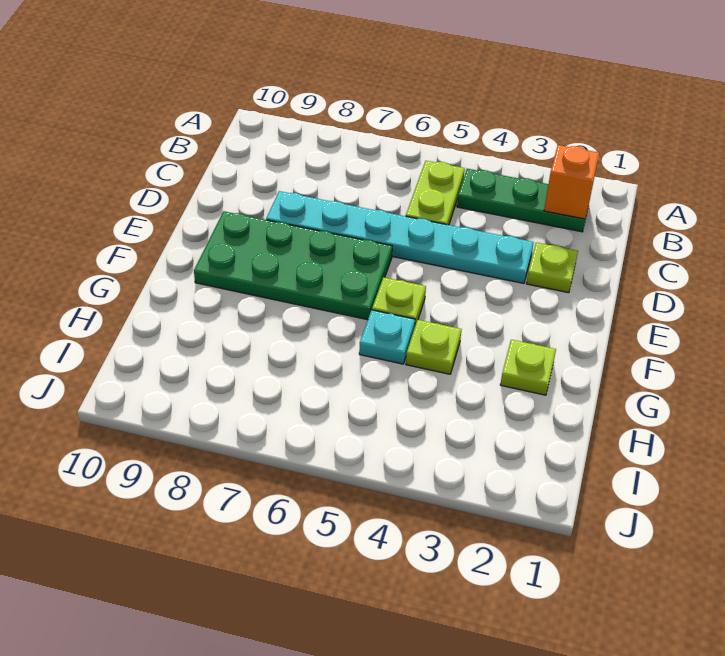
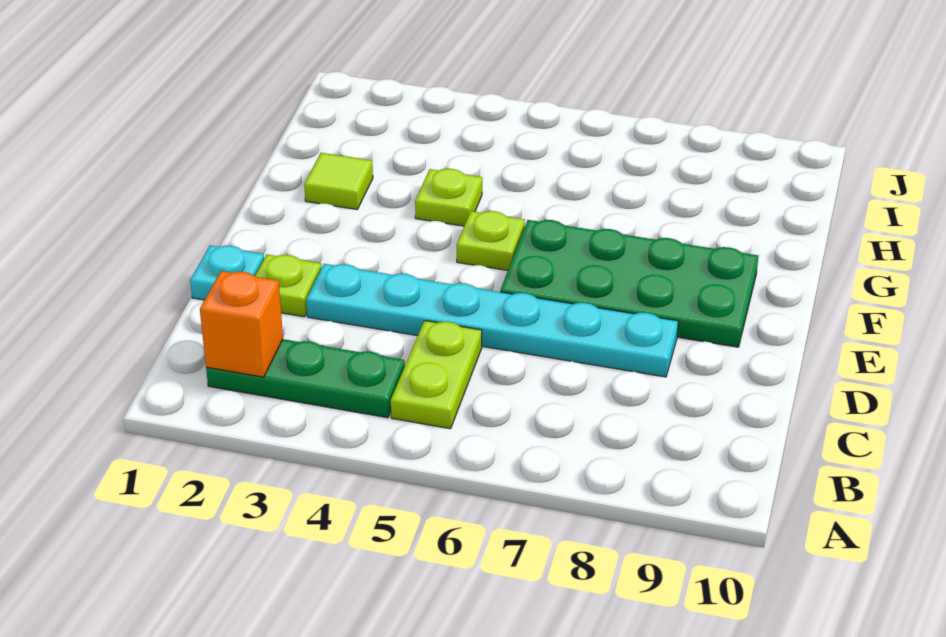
lime plate G2 level 1 -> lime tile G2 level 1
cyan plate G5 level 1 -> cyan plate D1 level 1

